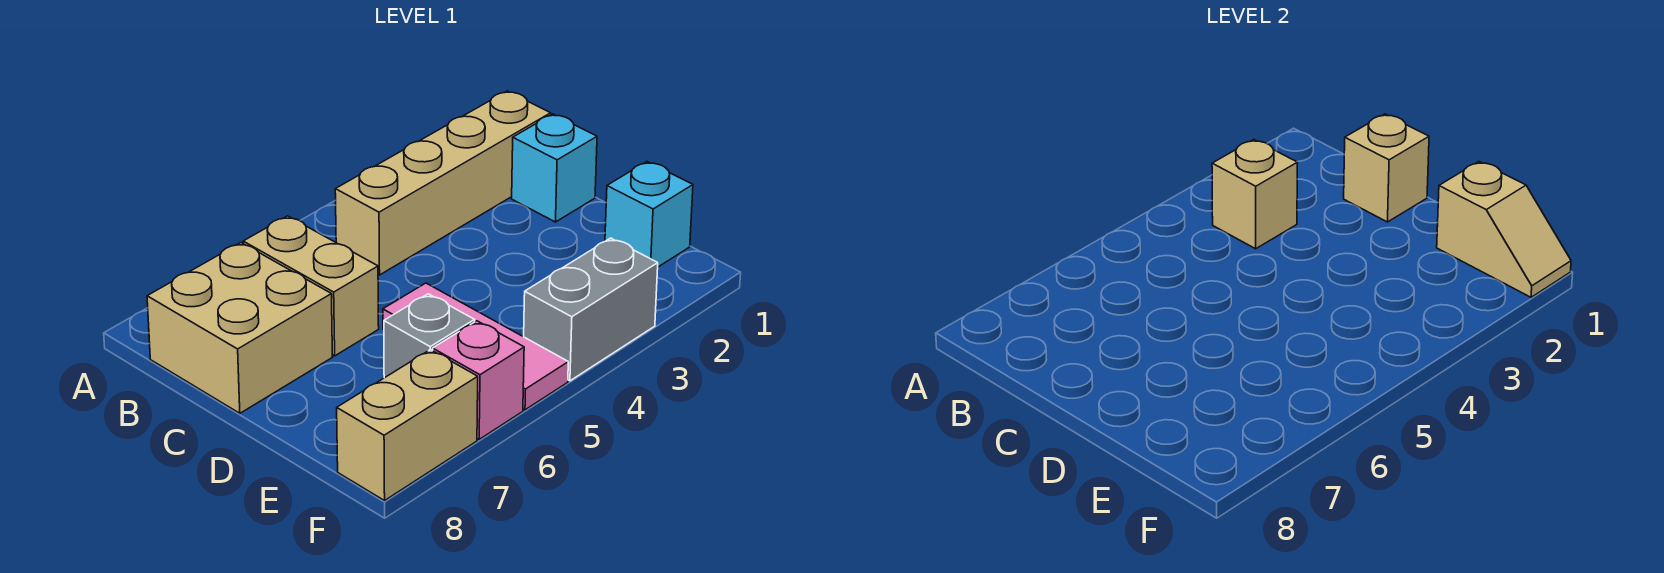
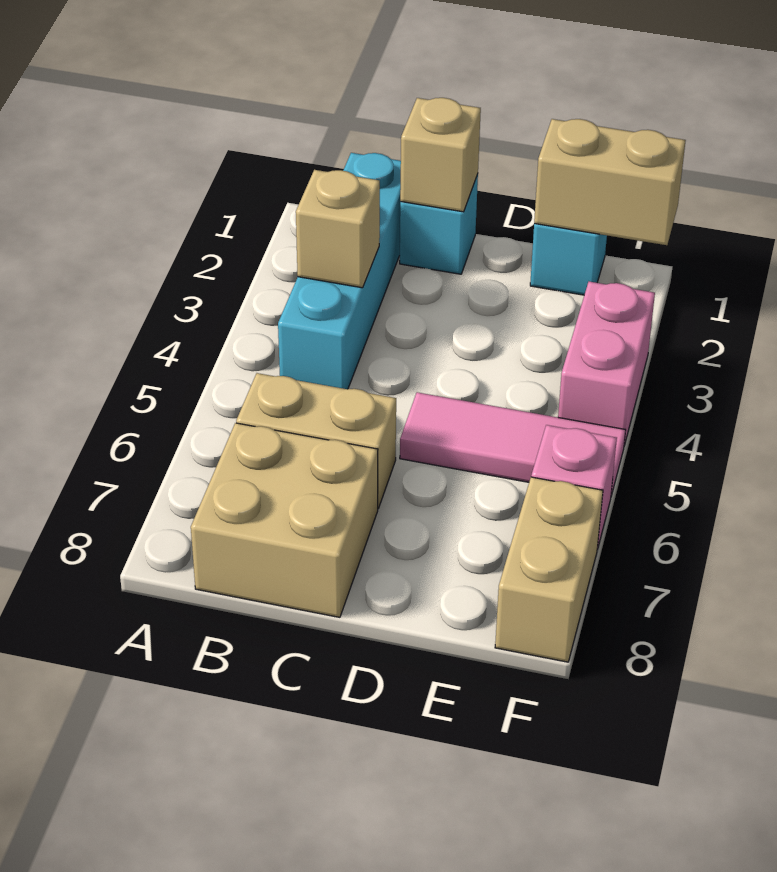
tan brick B1:B4 level 1 -> cyan brick B1:B4 level 1
tan slope E1:F1 level 2 top E -> tan brick E1:F1 level 2
grey brick E6 level 1 -> none
grey brick F3:F4 level 1 -> pink brick F3:F4 level 1

